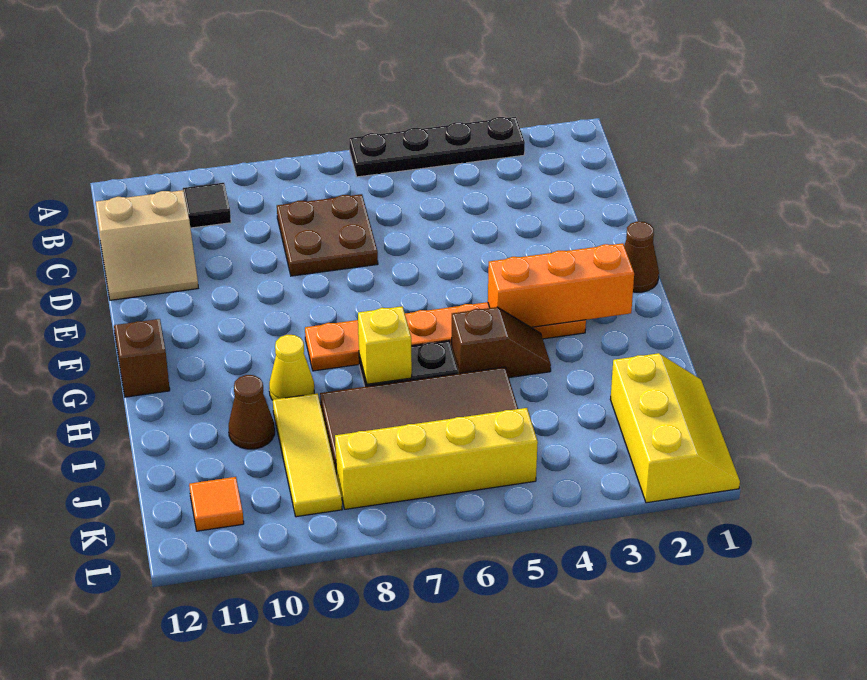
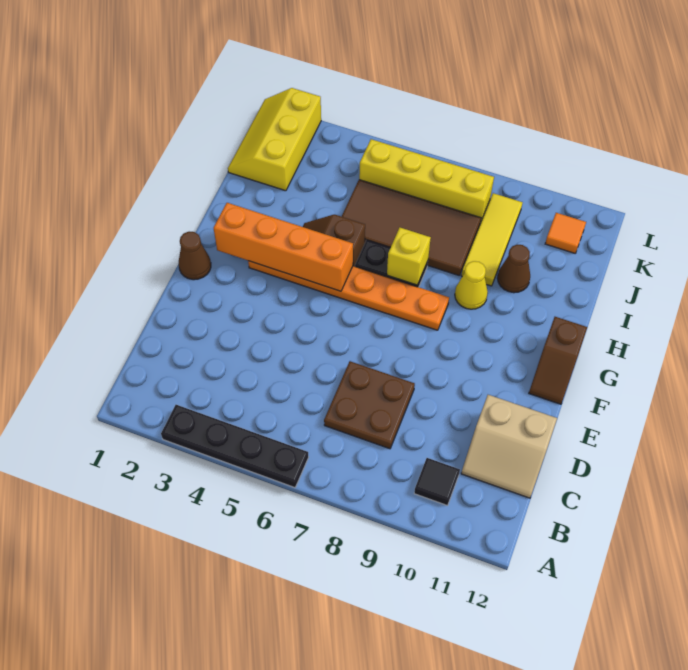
tan slope C11:D12 level 1 top C -> tan slope C11:D12 level 1 top D
orange brick G2:G4 level 2 -> orange brick G2:G5 level 2

